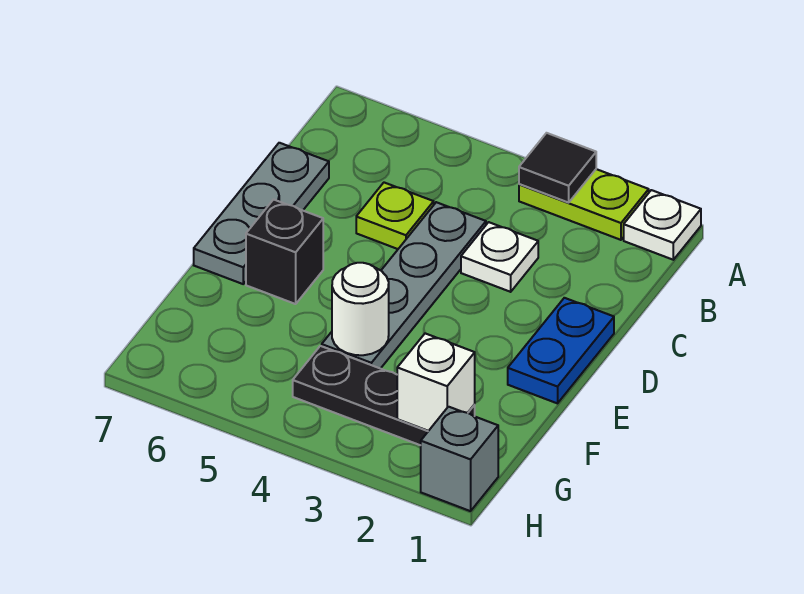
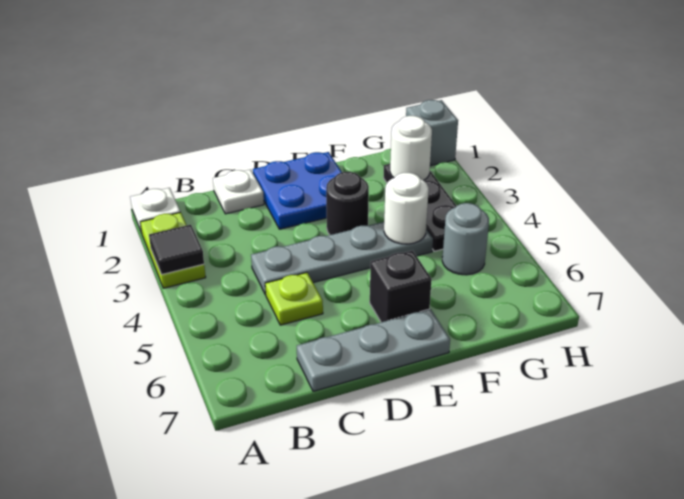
white plate C3 level 1 -> white plate C1 level 1
blue plate D1:E1 level 1 -> blue plate D1:E2 level 1
none -> black round brick E3 level 1
white brick G2 level 2 -> white round brick G2 level 2
none -> grey round brick G5 level 1

